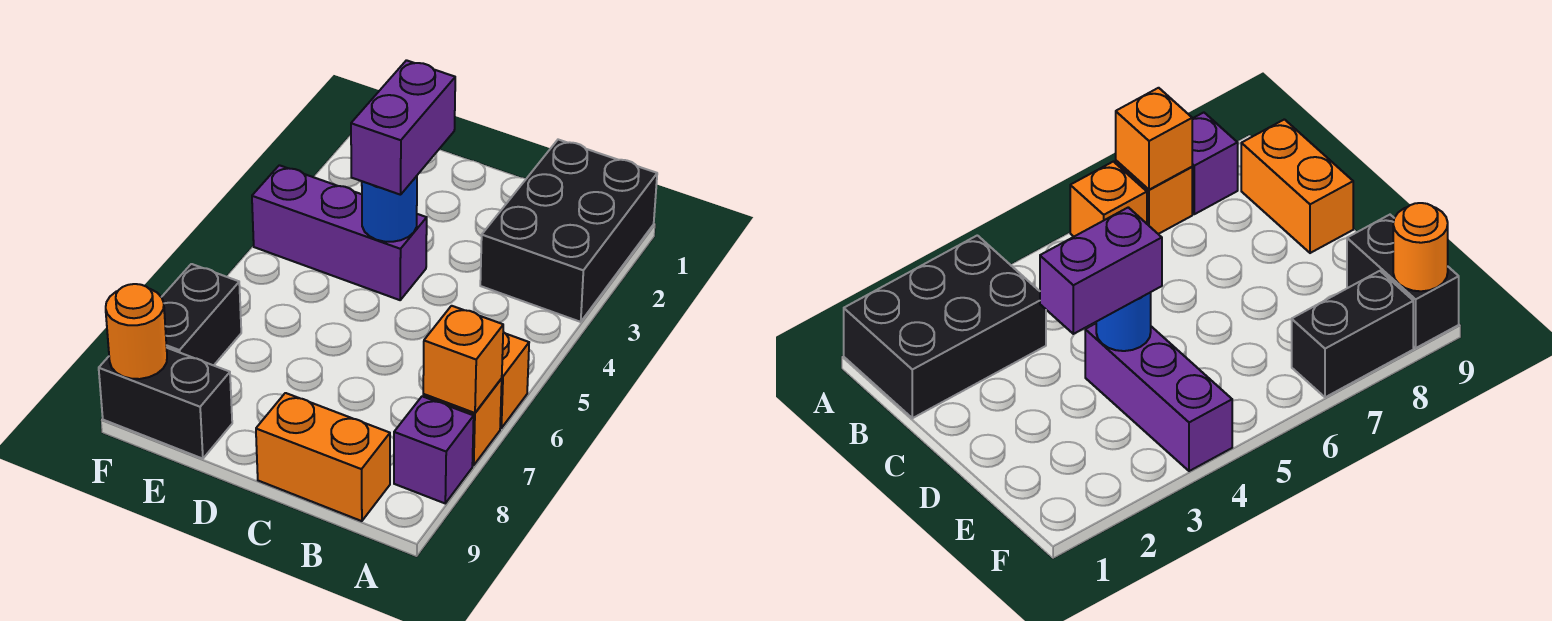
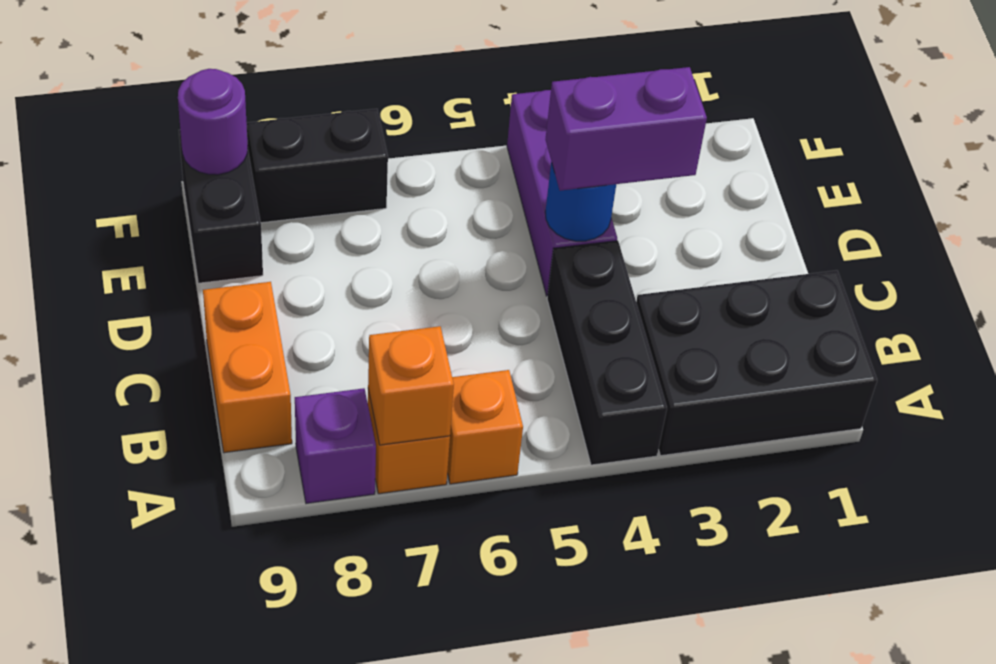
none -> black brick A4:C4 level 1
orange round brick F9 level 2 -> purple round brick F9 level 2

